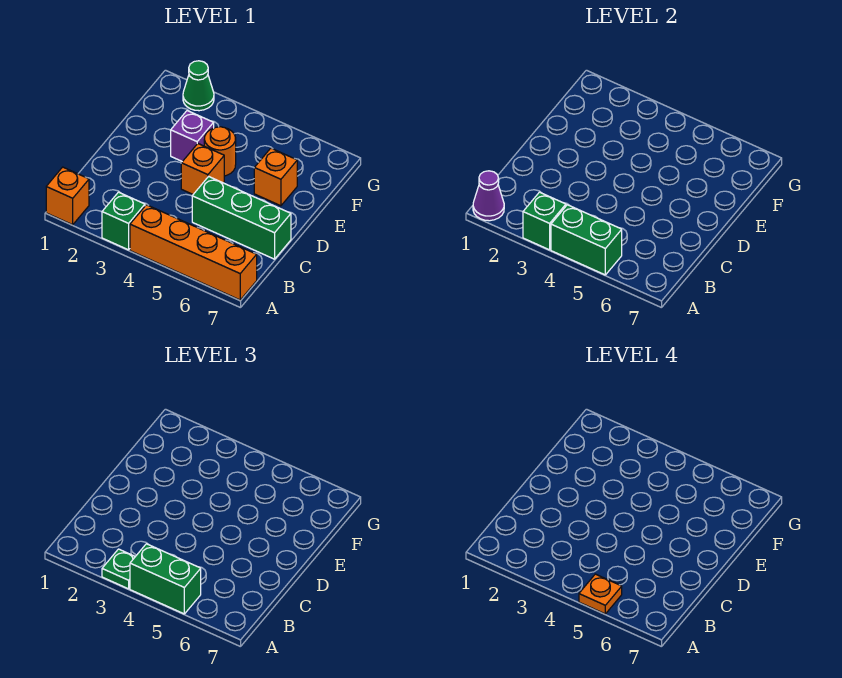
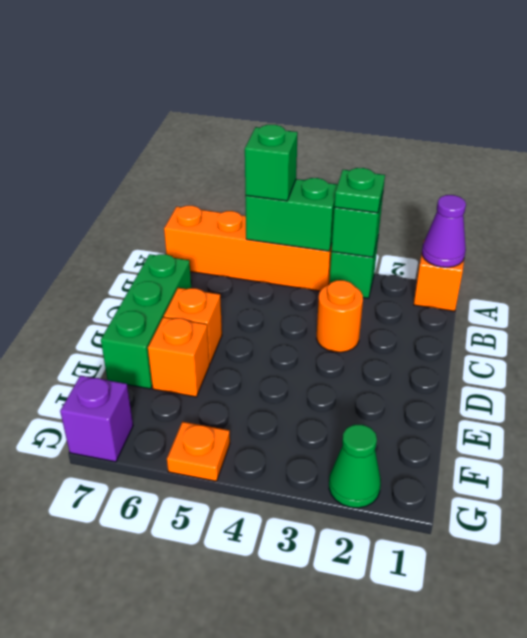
green brick A4:A5 level 3 -> green brick A5 level 3
orange plate A5 level 4 -> orange plate G5 level 1
green brick C5:C7 level 1 -> green brick C7:E7 level 1
orange brick D4 level 1 -> orange brick D6 level 1
purple brick E3 level 1 -> purple brick G7 level 1
orange round brick E4 level 1 -> orange round brick C3 level 1

